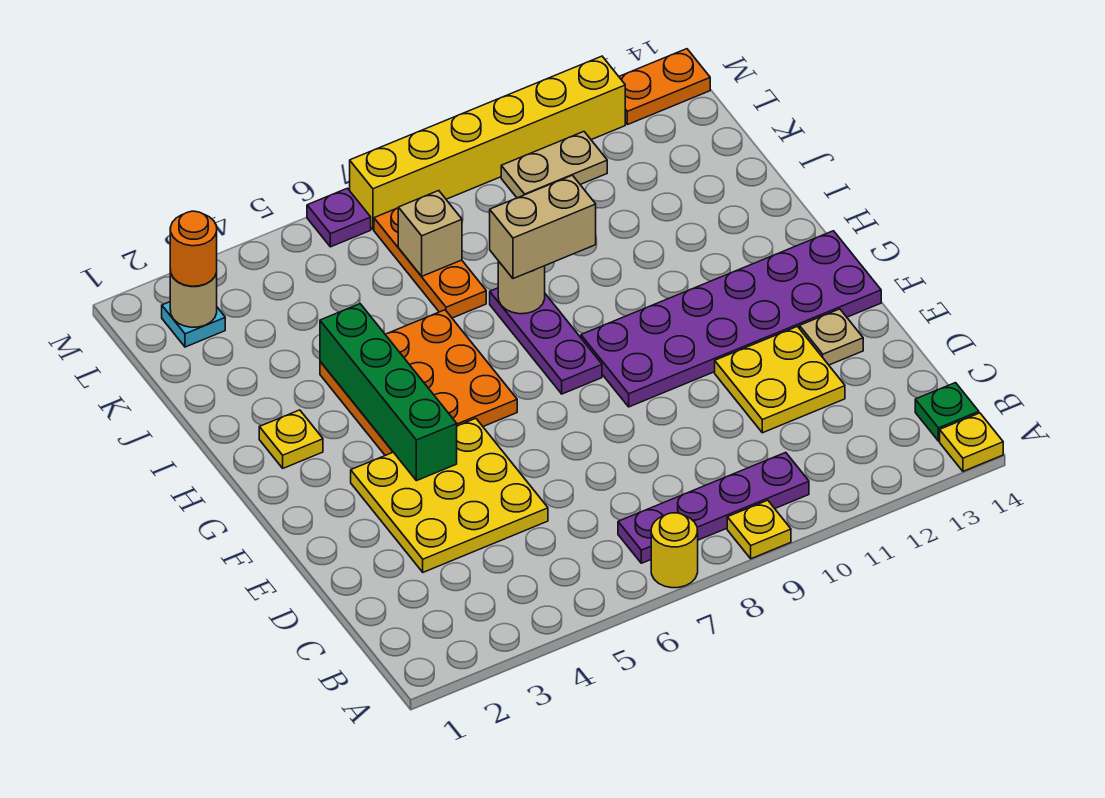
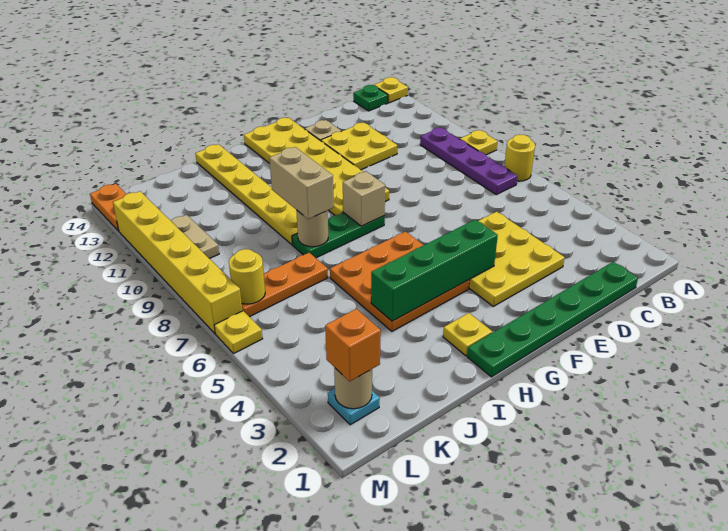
none -> green plate C1:H1 level 1
purple plate F9:G14 level 1 -> yellow plate F9:G14 level 1
purple plate G8:I8 level 1 -> green plate G8:I8 level 1
none -> yellow plate I9:I14 level 1
tan brick K7 level 2 -> tan brick G8 level 2
orange round brick L2 level 3 -> orange brick L2 level 3
none -> yellow round brick L7 level 2
purple plate M6 level 1 -> yellow plate M6 level 1

